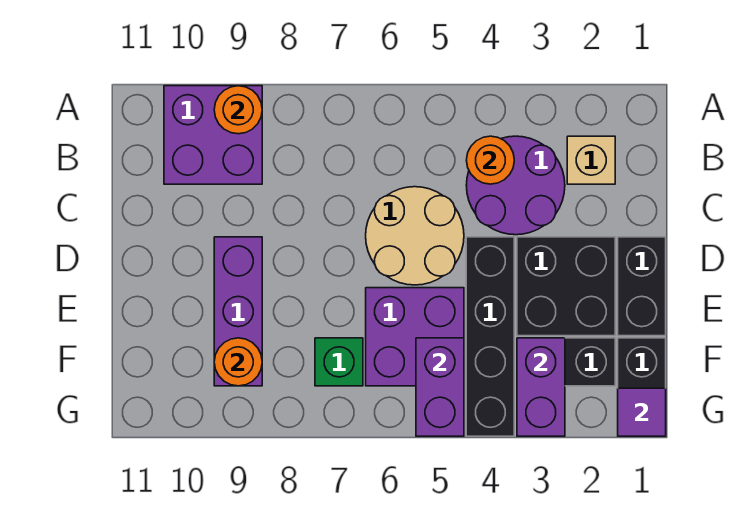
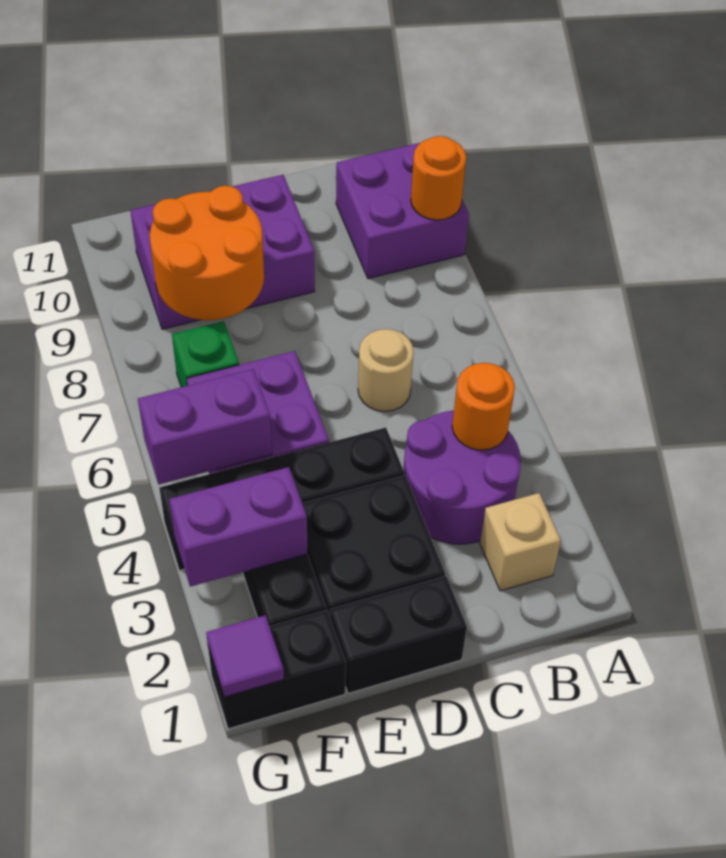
tan round brick C5:D6 level 1 -> tan round brick C6 level 1
purple brick D9:F9 level 1 -> purple brick D9:F10 level 1
orange round brick F9 level 2 -> orange round brick E8:F9 level 2

